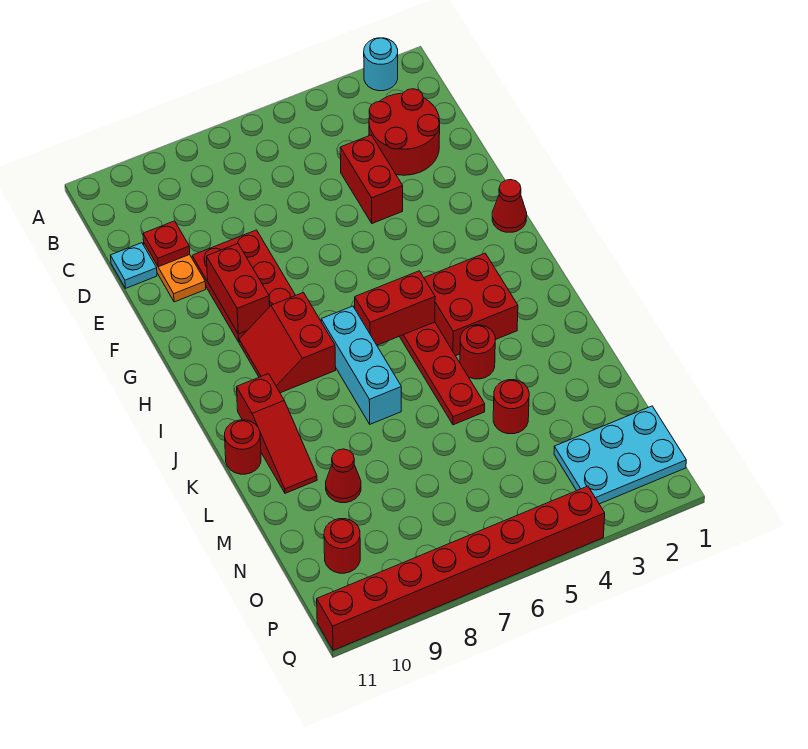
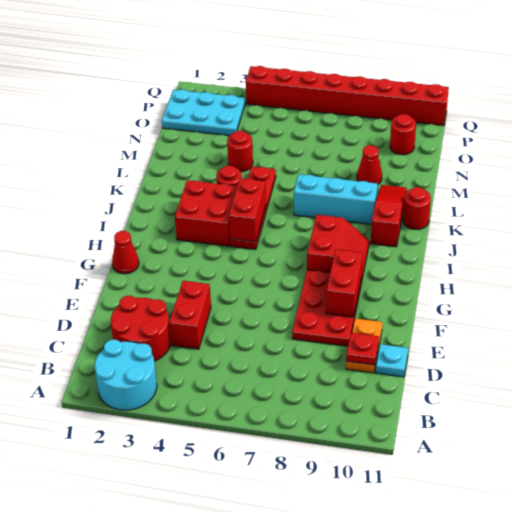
cyan round brick A2 level 1 -> cyan round brick A2:B3 level 1
red brick I5:I6 level 2 -> red brick I5:J5 level 2
cyan brick I7:K7 level 1 -> cyan brick K7:K9 level 1

